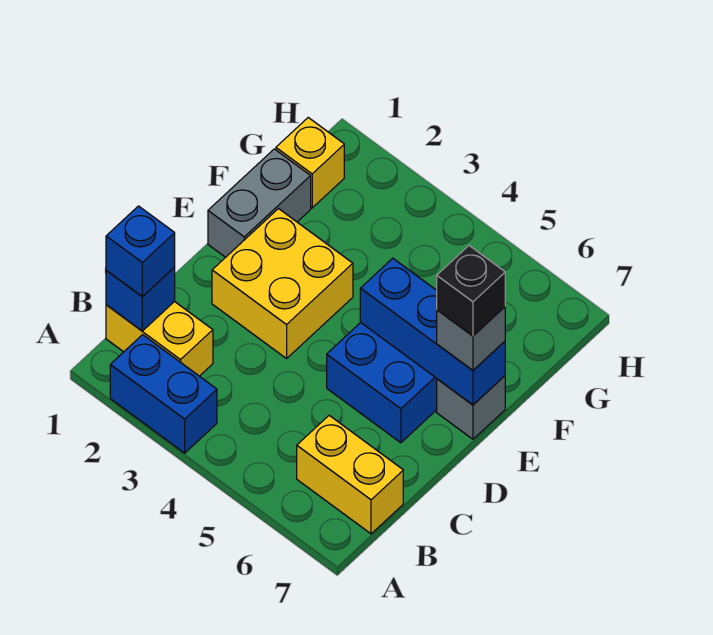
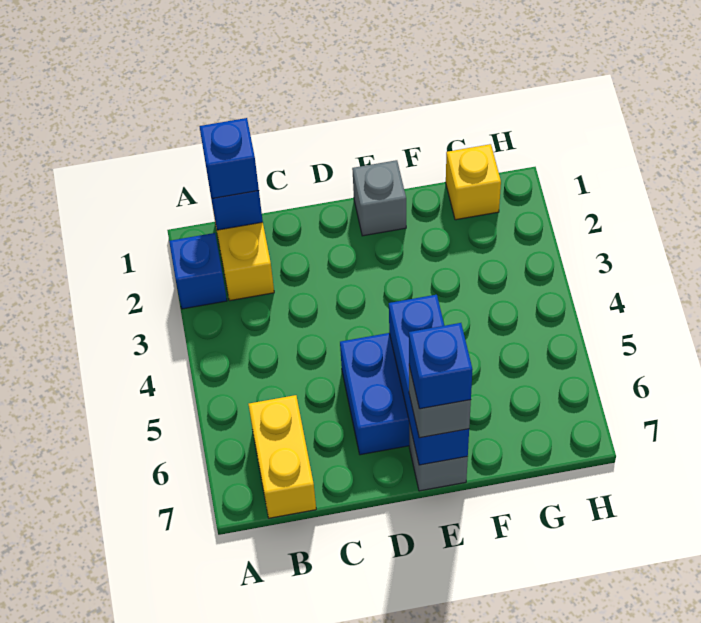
blue brick A2:A3 level 1 -> blue brick A2 level 1
yellow brick D2:E3 level 1 -> none
grey brick E1:F1 level 1 -> grey brick E1 level 1
black brick E7 level 4 -> blue brick E7 level 4

